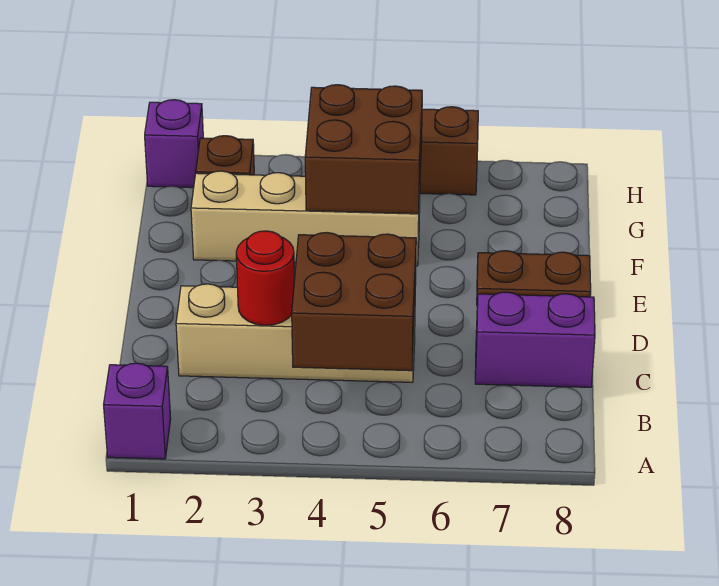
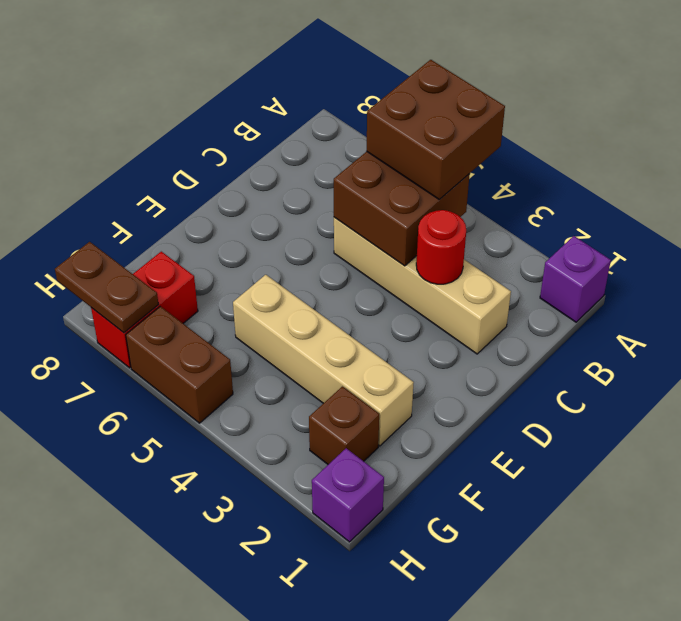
purple brick C7:C8 level 1 -> none
brown plate E7:E8 level 1 -> brown plate H7:H8 level 2
brown brick F4:G5 level 2 -> brown brick A4:B5 level 3
none -> red brick G7:H7 level 1

